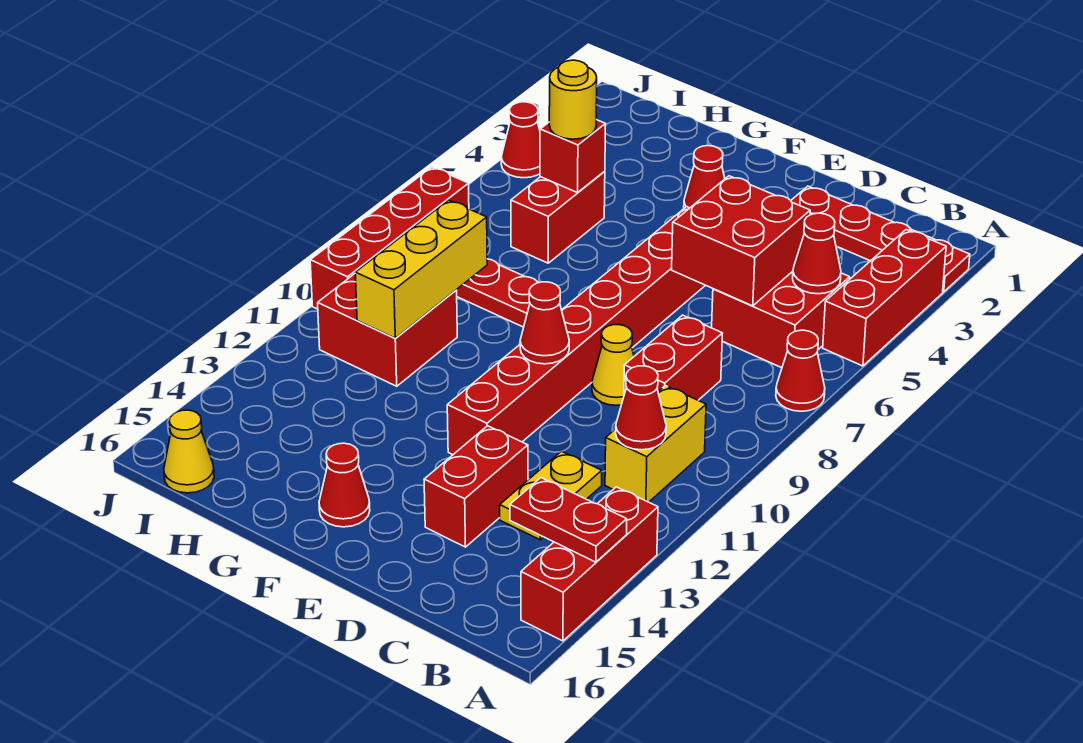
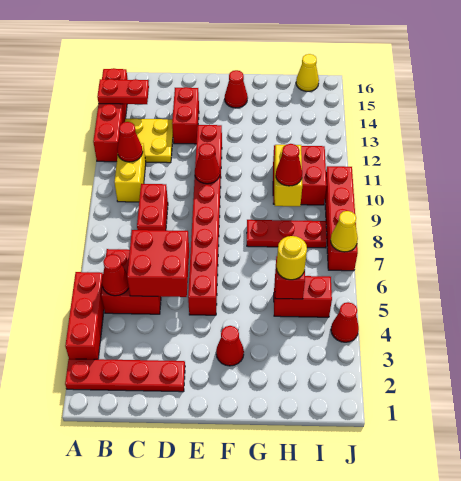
red cone A7 level 1 -> red cone H9 level 3
red brick A13:A15 level 1 -> red brick A12:A15 level 1
yellow plate C12:C13 level 1 -> yellow plate B12:C13 level 1
yellow cone D9 level 1 -> yellow cone J7 level 2
red brick H5:H6 level 1 -> red brick H5:I5 level 1
yellow brick H9:H11 level 2 -> yellow brick H9:H10 level 2

